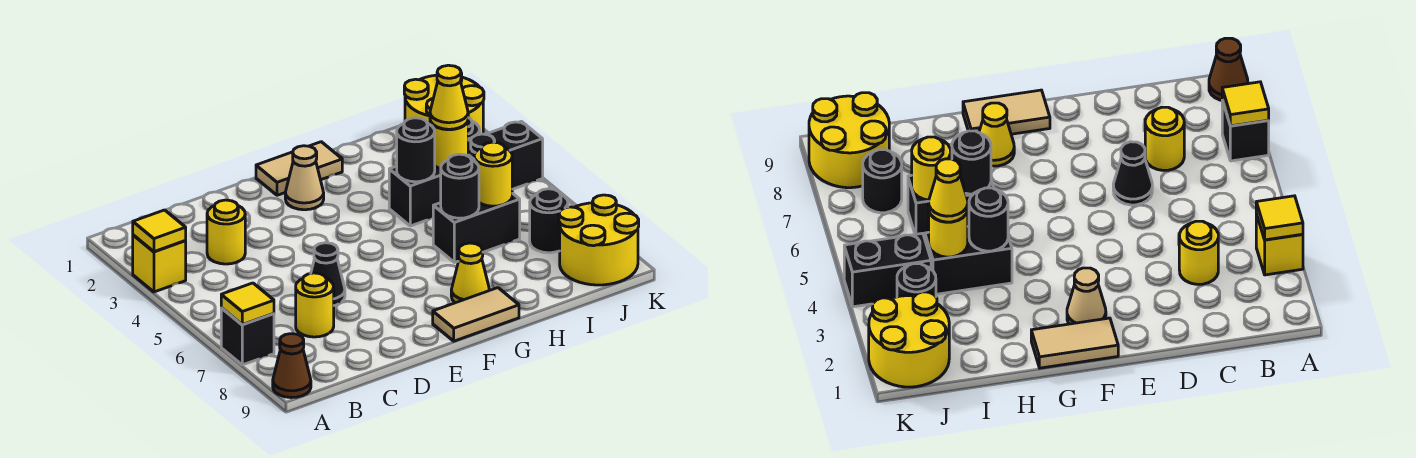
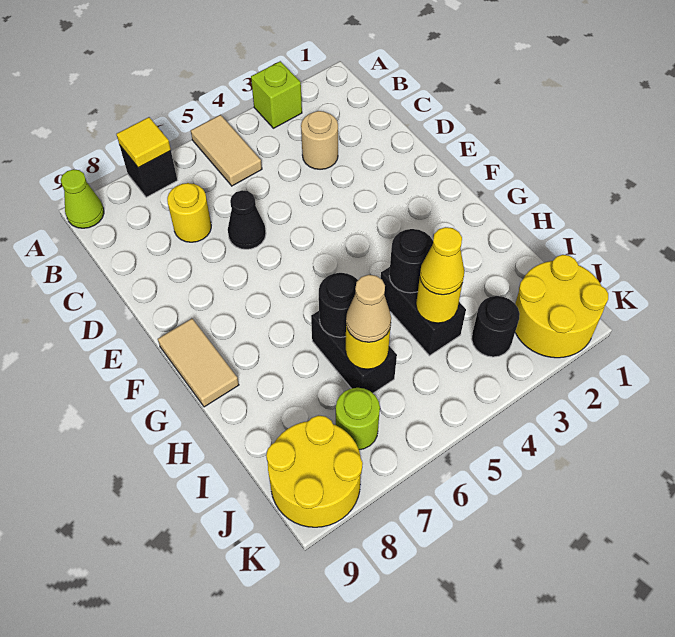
yellow brick A3 level 1 -> lime brick A3 level 1
yellow tile A3 level 2 -> none
brown cone A9 level 1 -> lime cone A9 level 1
yellow round brick C3 level 1 -> tan round brick C3 level 1
tan tile F1:G1 level 1 -> tan tile A5:B5 level 1
tan cone F2 level 1 -> tan cone I6 level 3
yellow cone G8 level 1 -> none
black brick J4:K4 level 1 -> none
black round brick J7 level 1 -> lime round brick J7 level 1

